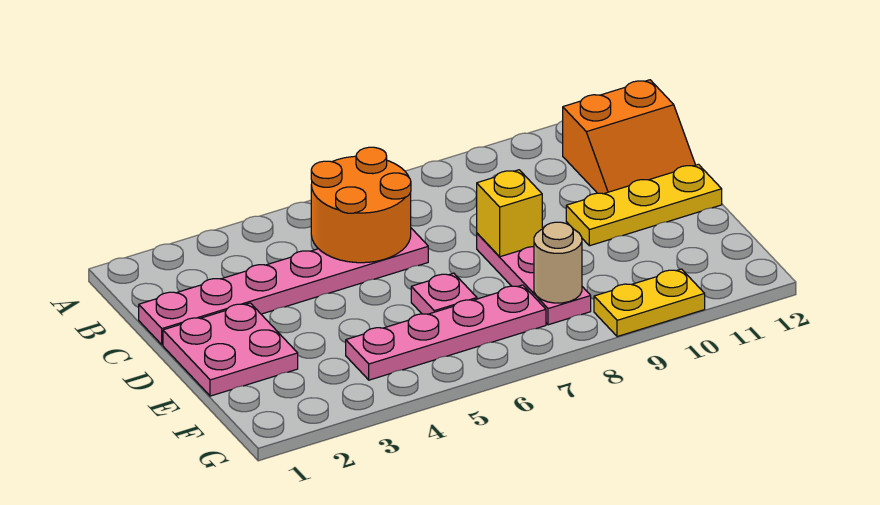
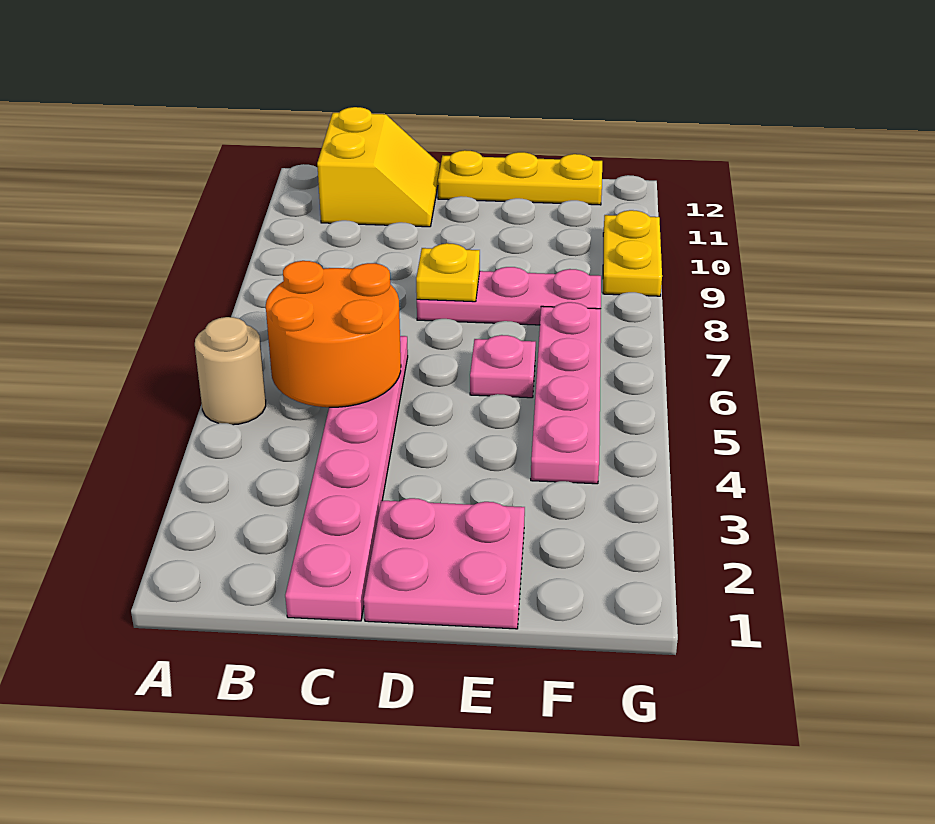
orange slope B11:C12 level 1 top B -> yellow slope B11:C12 level 1 top B
yellow brick D8 level 2 -> yellow plate D8 level 2
yellow plate D10:D12 level 1 -> yellow plate D12:F12 level 1
tan round brick F8 level 2 -> tan round brick A5 level 1

